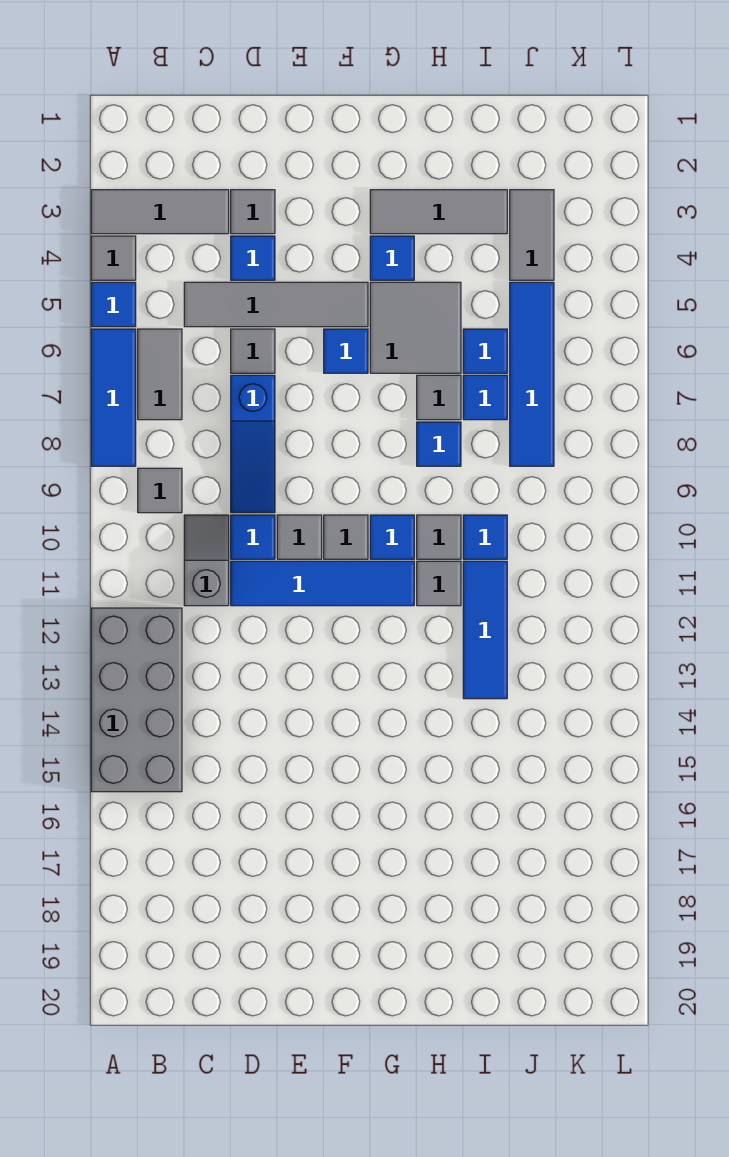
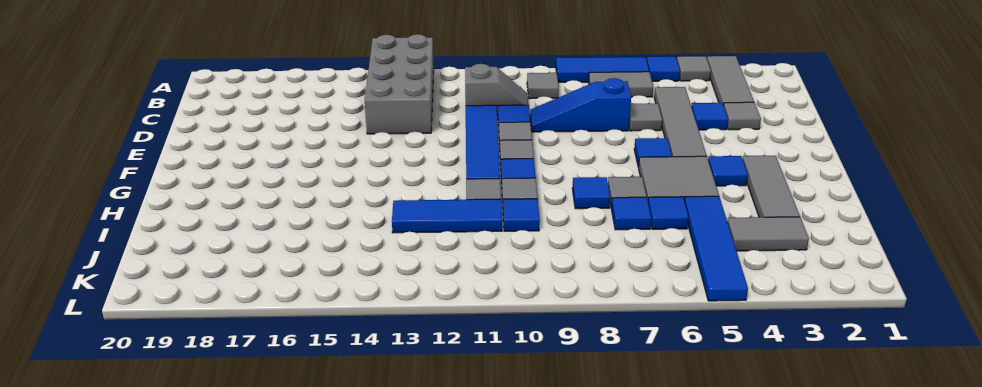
grey brick A12:B15 level 1 -> grey brick A13:D14 level 1
blue tile J5:J8 level 1 -> blue tile I5:L5 level 1

